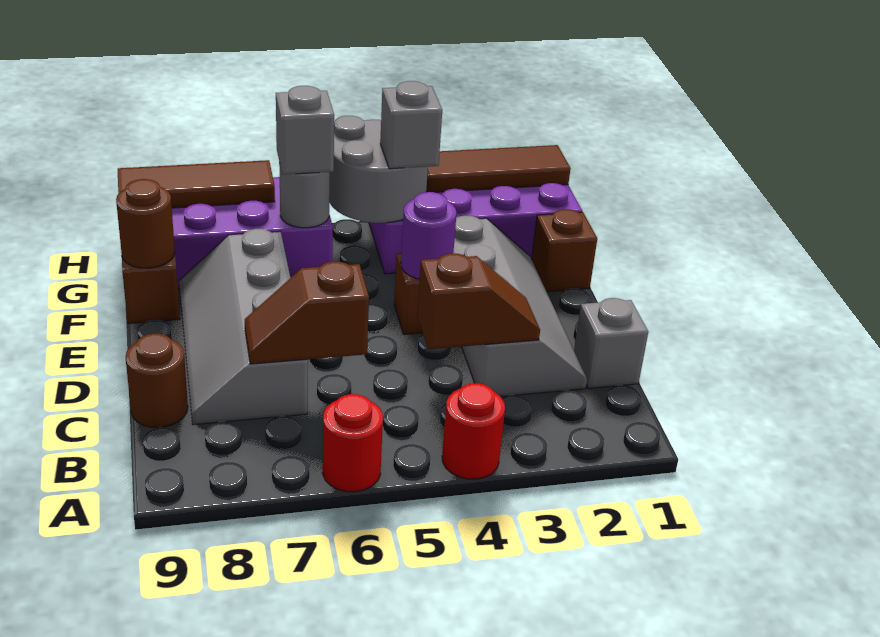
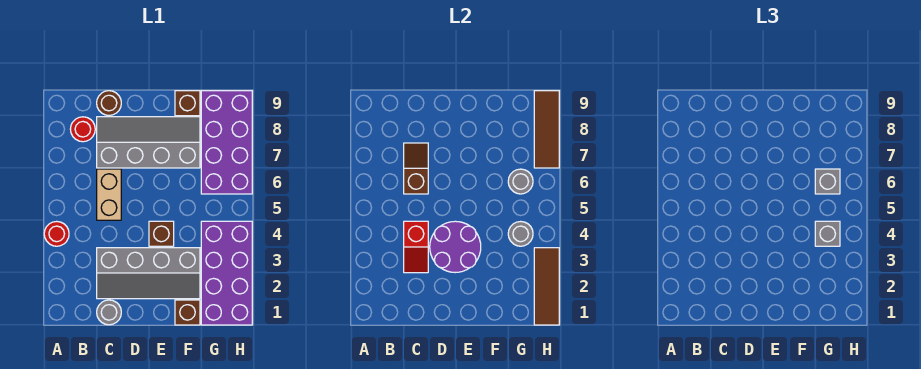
red round brick A6 level 1 -> red round brick B8 level 1
grey brick C1 level 1 -> grey round brick C1 level 1
brown slope C3:C4 level 2 top 4 -> red slope C3:C4 level 2 top 4
none -> tan brick C5:C6 level 1
purple round brick E4 level 2 -> purple round brick D3:E4 level 2
brown round brick F9 level 2 -> none
grey round brick G4:H5 level 2 -> grey round brick G4 level 2

